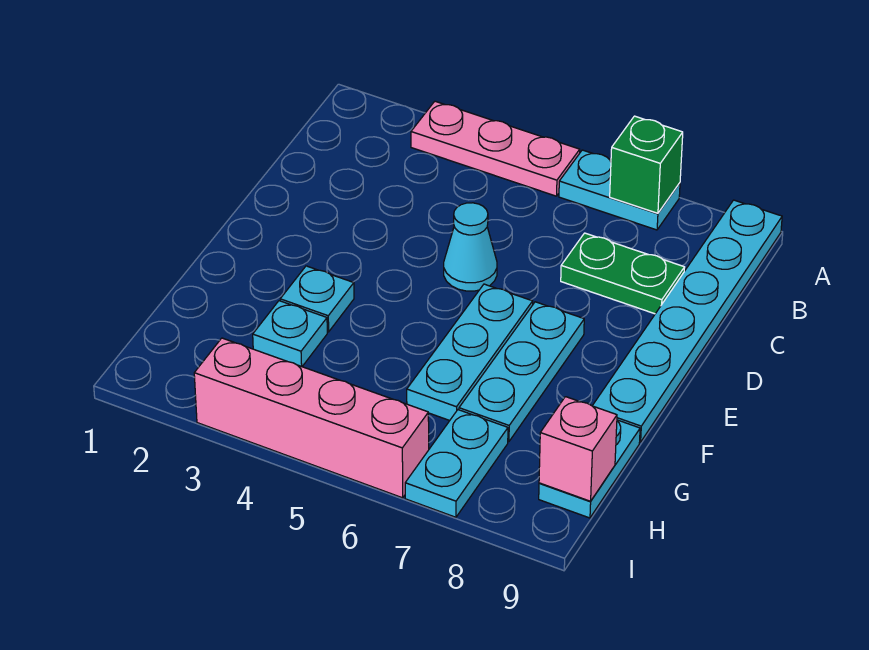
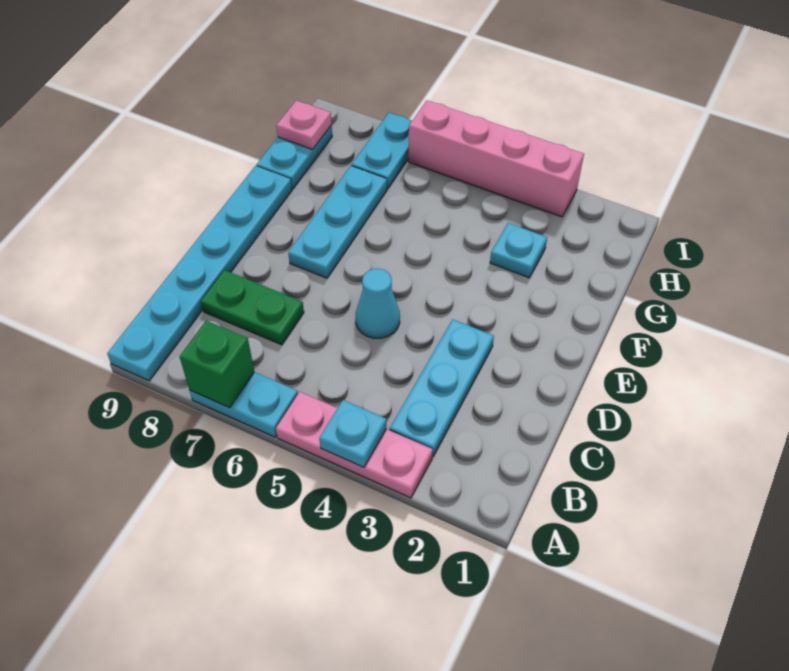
cyan plate E6:G6 level 1 -> cyan plate B3:D3 level 1
cyan plate F3 level 1 -> cyan plate A4 level 2
pink brick H9 level 2 -> pink plate H9 level 2

